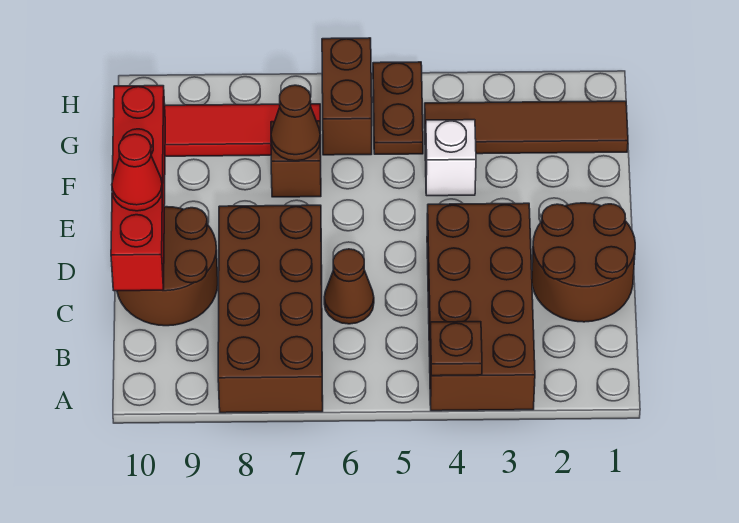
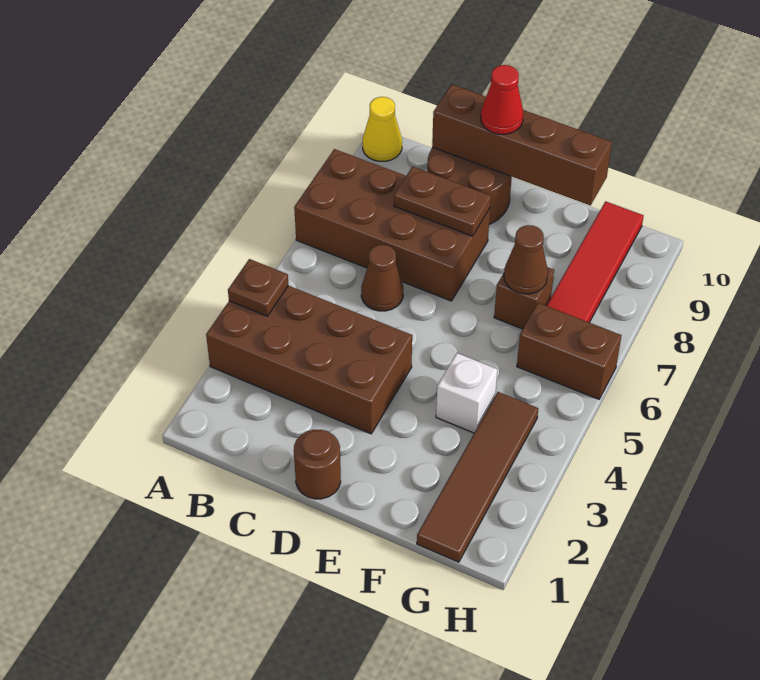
none -> yellow cone A10 level 1
brown round brick C1:D2 level 1 -> brown round brick D1 level 1
red brick C10:F10 level 2 -> brown brick C10:F10 level 2
brown plate G5:H5 level 1 -> brown plate C8:D8 level 2

